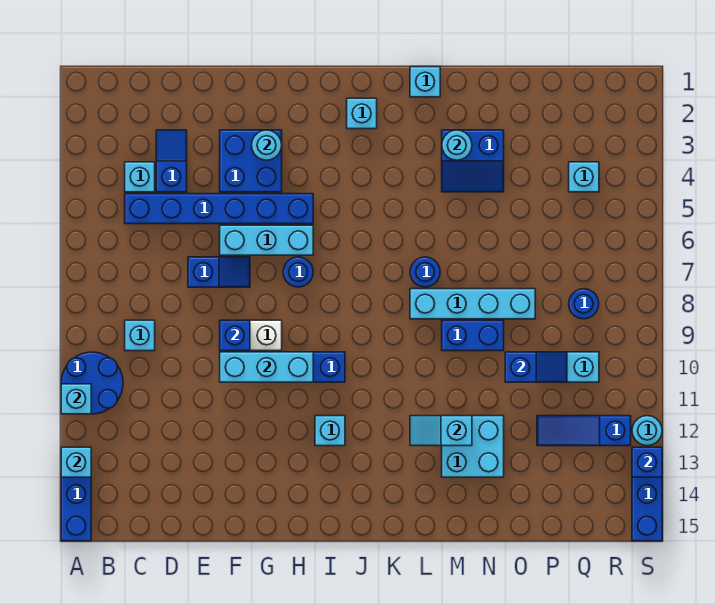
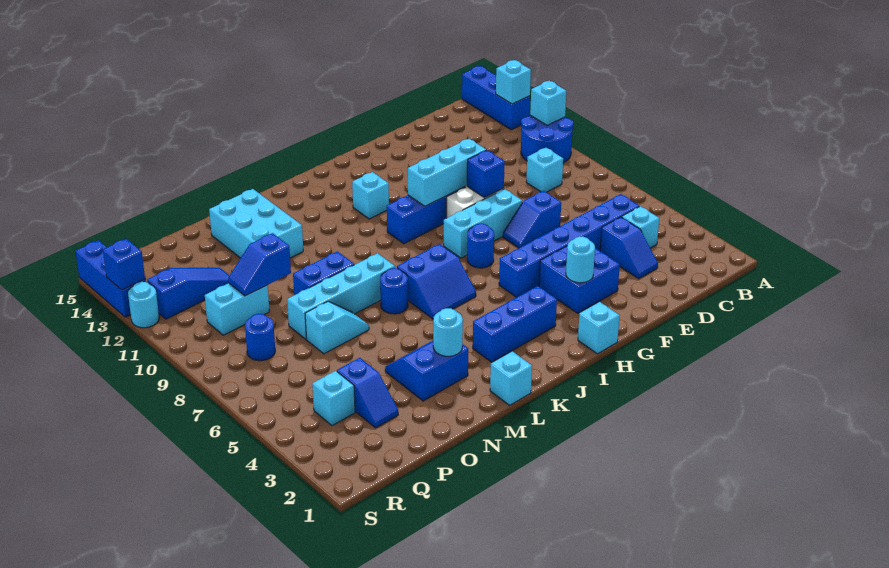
cyan brick F6:H6 level 1 -> cyan brick F8:H8 level 1
none -> blue brick I3:K3 level 1
cyan brick J2 level 1 -> cyan brick H1 level 1
none -> blue slope J6:K7 level 1 top 7
cyan slope L12:M12 level 2 top M -> cyan slope N7:O7 level 1 top O
cyan brick M12:N13 level 1 -> cyan brick M12:N14 level 1
none -> blue slope P3:P4 level 1 top 4

